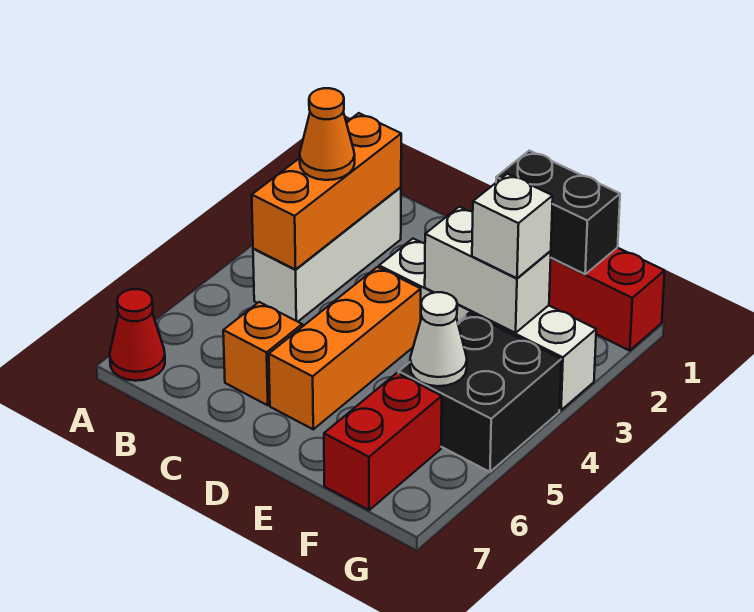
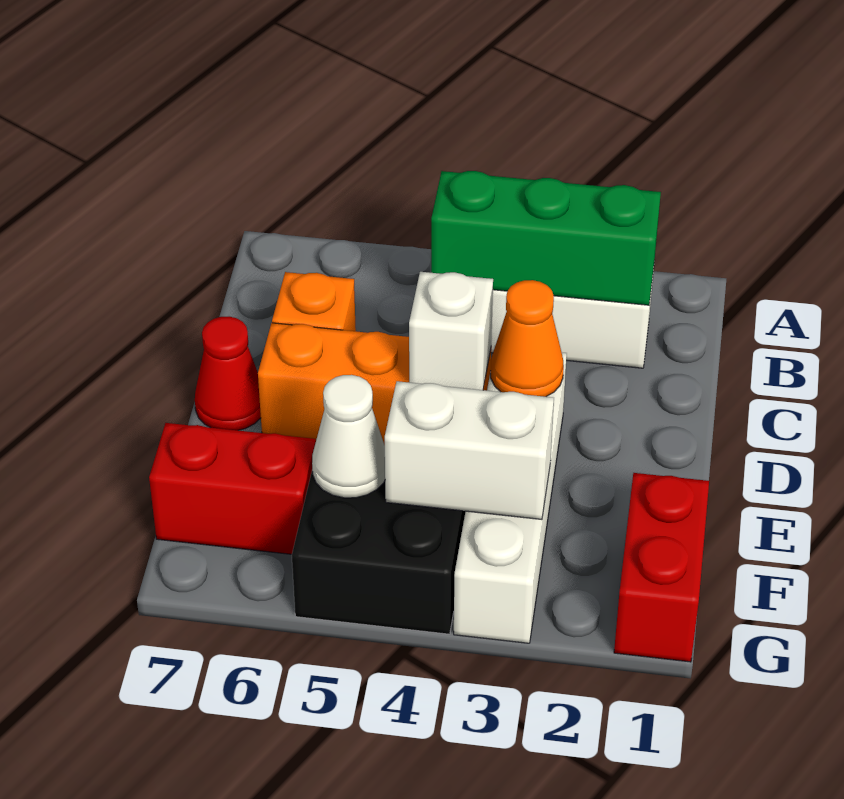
red cone A7 level 1 -> red cone D7 level 1
orange brick B2:B4 level 2 -> green brick B2:B4 level 2
orange cone B3 level 3 -> orange cone D3 level 2
black brick E1:F1 level 2 -> none
white brick E3:F3 level 2 -> white brick F3:F4 level 2
white brick F3 level 3 -> white brick D4 level 2

